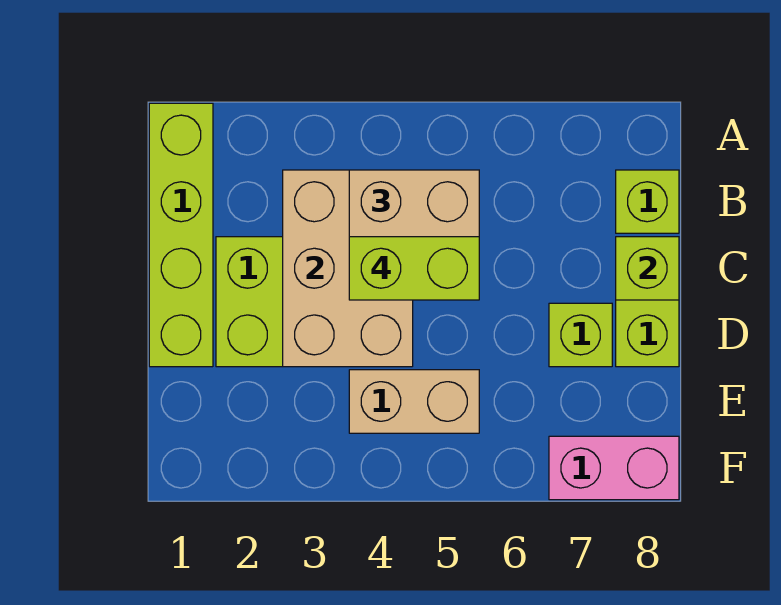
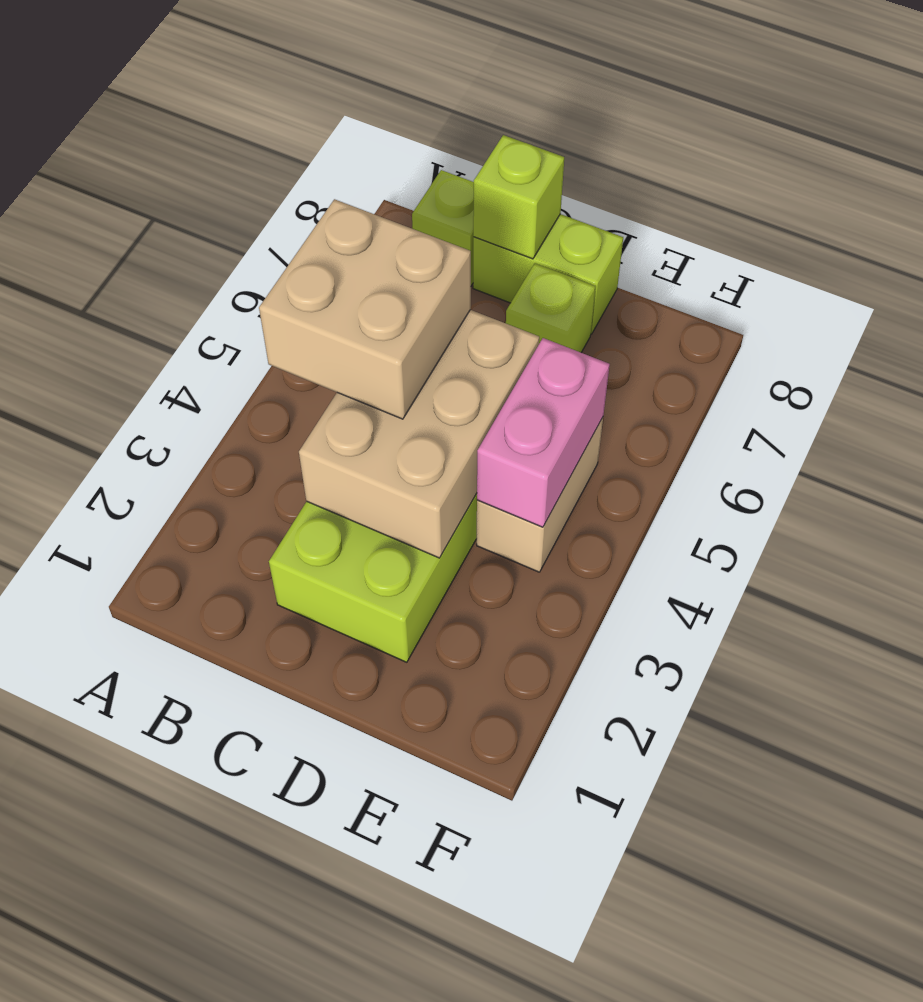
lime brick A1:D1 level 1 -> none
tan brick B3:D4 level 2 -> tan brick C3:D5 level 2
lime brick C4:C5 level 4 -> none
pink brick F7:F8 level 1 -> pink brick E4:E5 level 2

